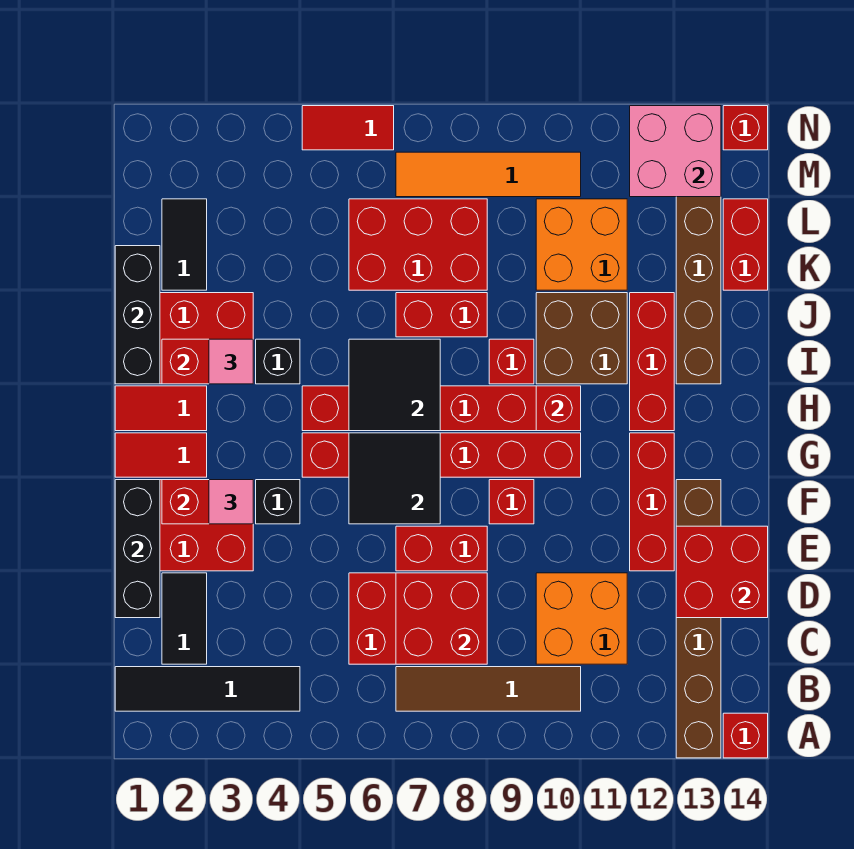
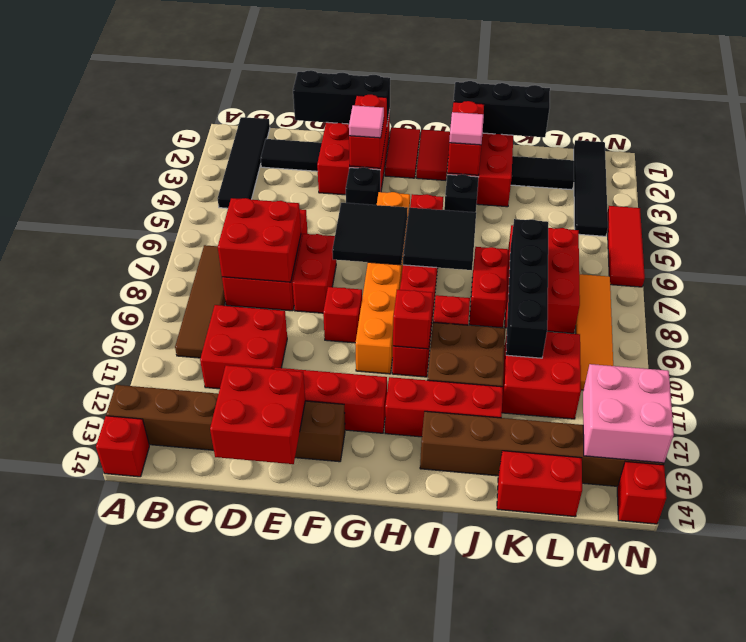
orange brick C10:D11 level 1 -> red brick C10:D11 level 1
red brick G5:G10 level 1 -> orange brick G5:G10 level 1
none -> black brick K7:K10 level 2
orange brick K10:L11 level 1 -> red brick K10:L11 level 1
none -> black tile M1:M4 level 1
red tile N5:N6 level 1 -> red tile N4:N6 level 1

